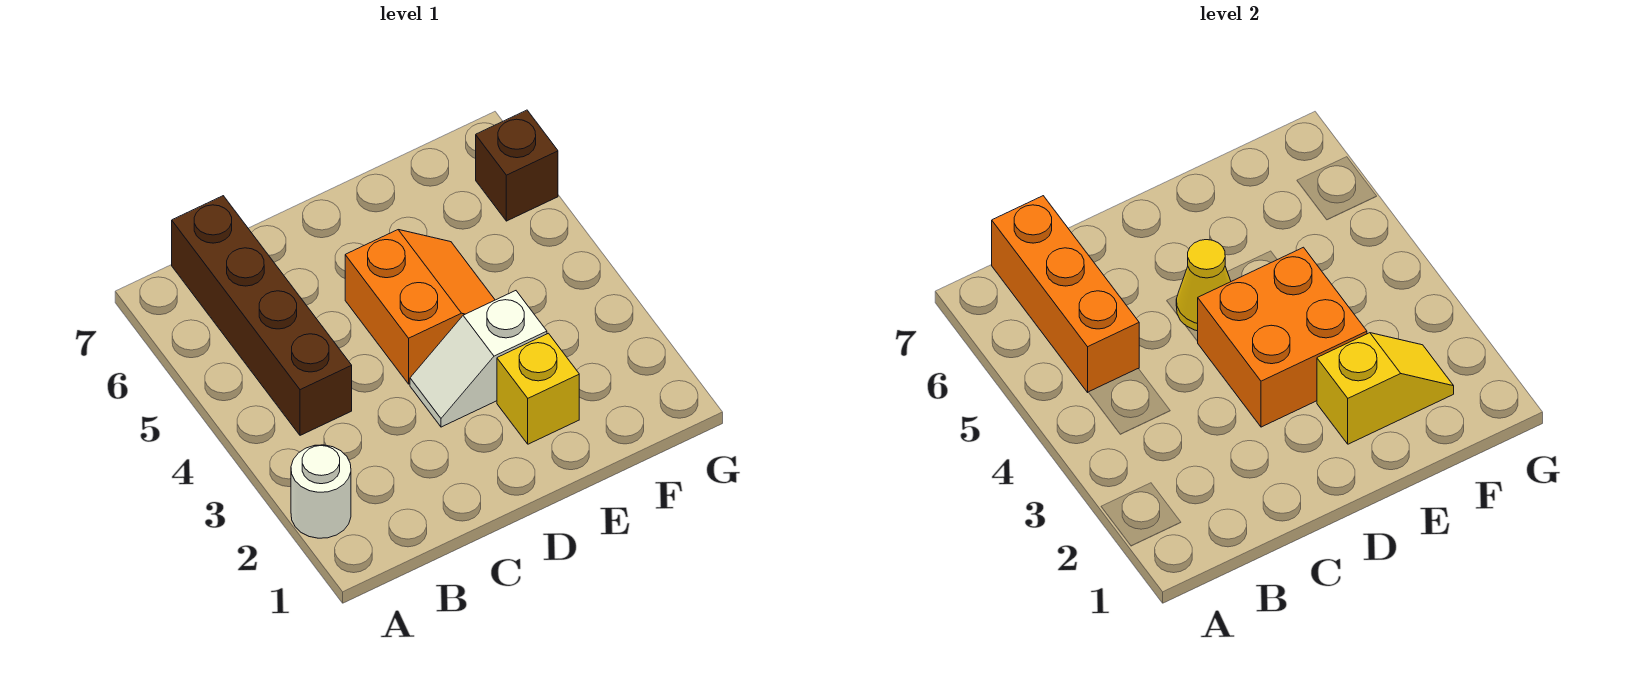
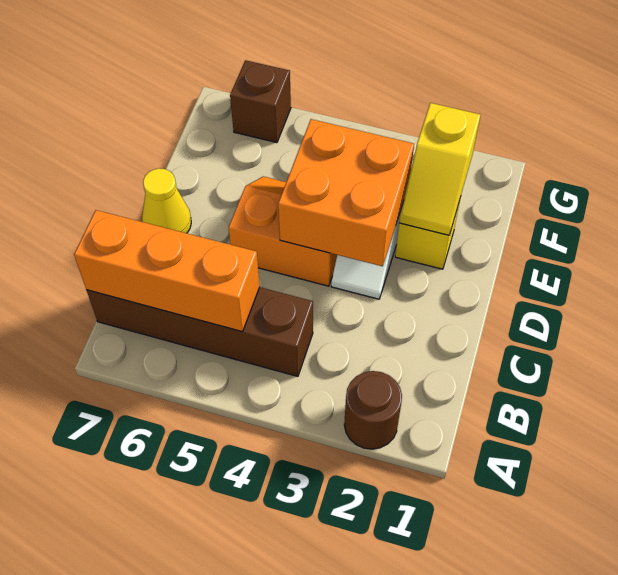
white round brick A2 level 1 -> brown round brick A2 level 1
yellow cone D5 level 2 -> yellow cone D7 level 1
yellow slope E2:F2 level 2 top E -> yellow slope E2:F2 level 2 top F

